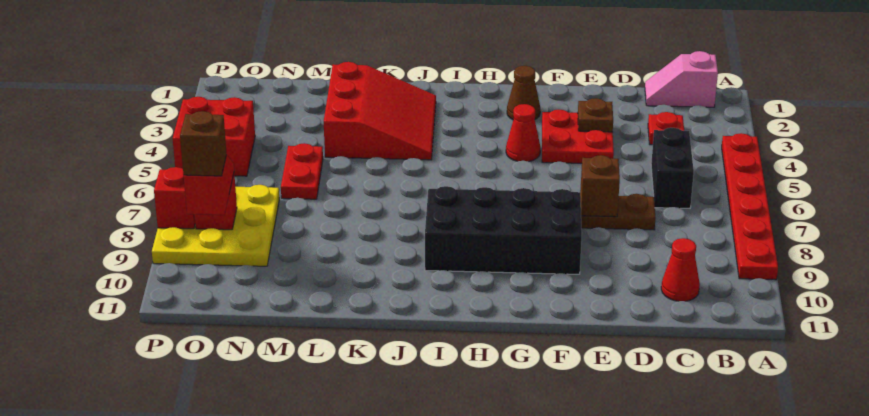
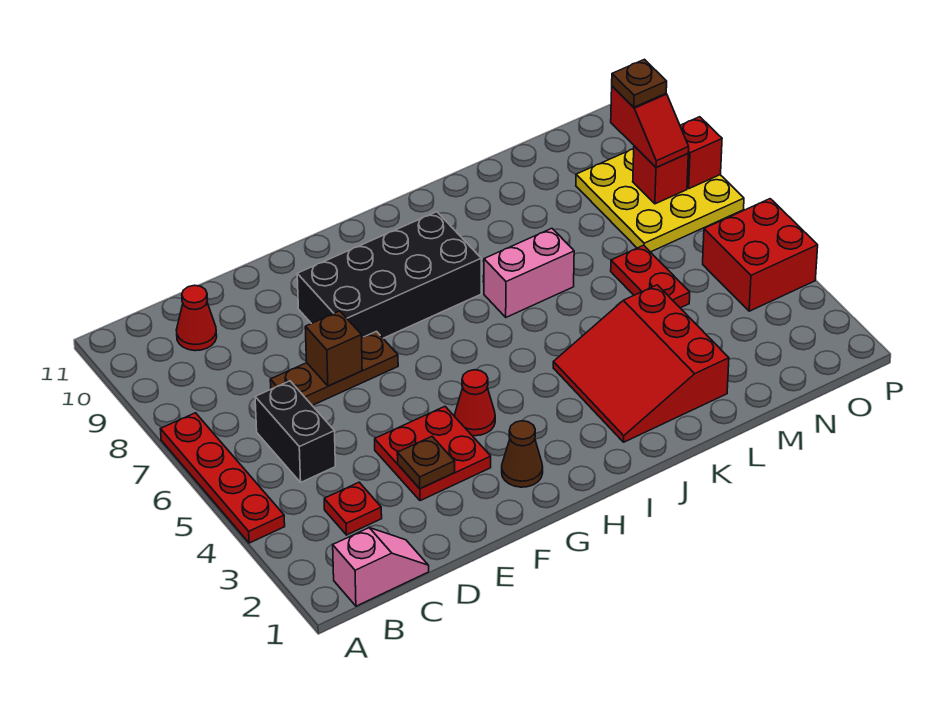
red plate A4:A9 level 1 -> red plate A4:A7 level 1
none -> pink brick J7:K7 level 1
brown brick O9 level 4 -> brown plate O9 level 4

